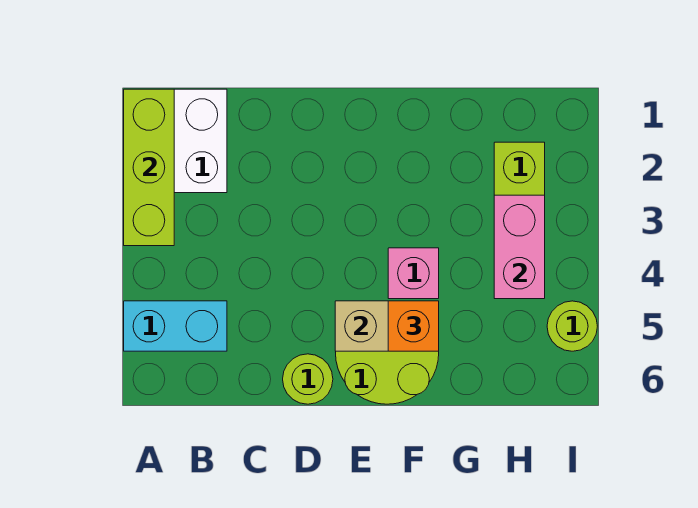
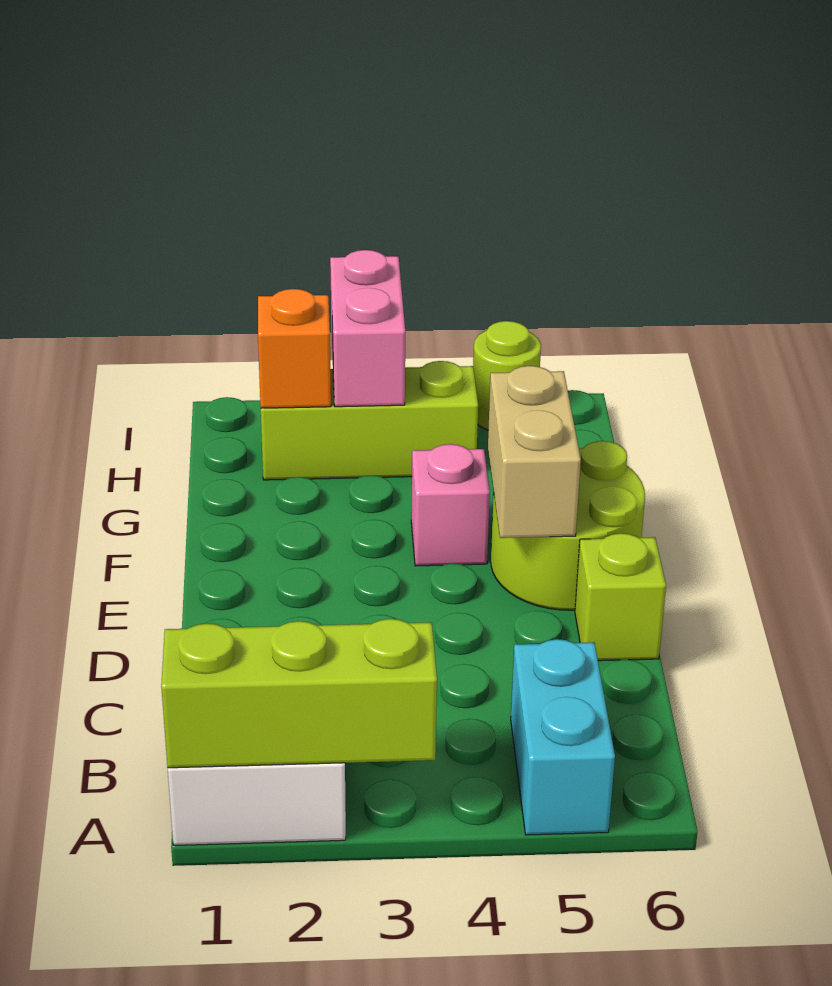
lime round brick D6 level 1 -> lime brick D6 level 1
orange brick F5 level 3 -> orange brick H2 level 2
pink brick H3:H4 level 2 -> pink brick H3:I3 level 2

